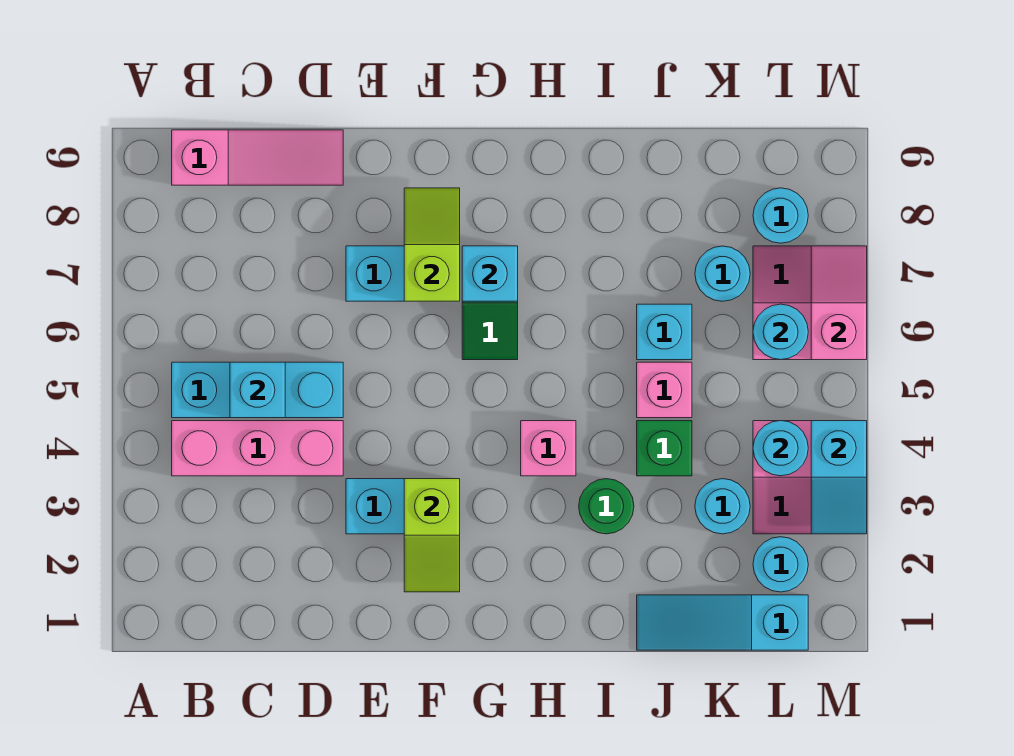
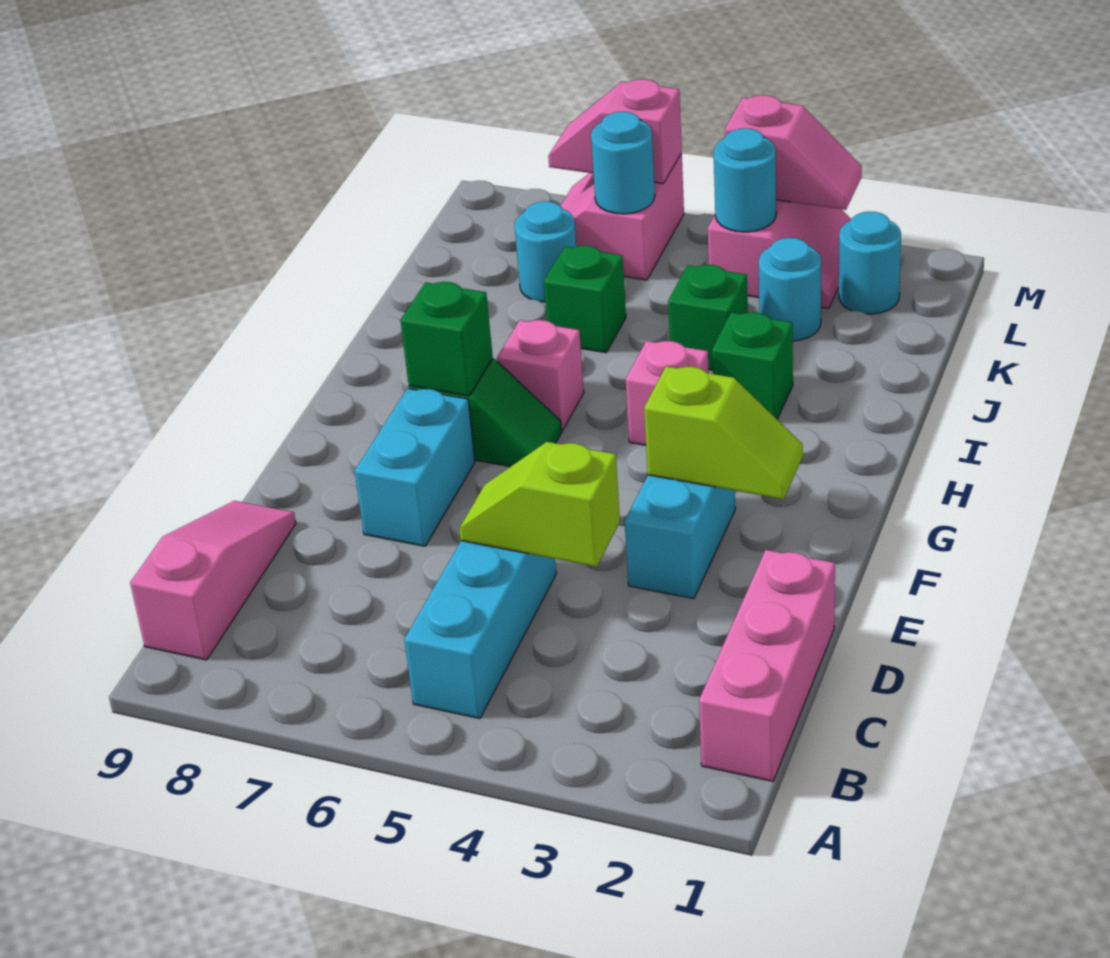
pink brick B4:D4 level 1 -> pink brick B1:D1 level 1
cyan brick C5 level 2 -> none
lime slope F7:F8 level 2 top 7 -> lime slope D4:D5 level 2 top 4
cyan brick G7 level 2 -> green brick G7 level 2
green round brick I3 level 1 -> green brick I3 level 1
cyan slope J1:L1 level 1 top L -> none
pink brick J5 level 1 -> pink brick H6 level 1
cyan brick J6 level 1 -> green brick J6 level 1
cyan round brick L8 level 1 -> none
cyan slope M3:M4 level 2 top 4 -> pink slope M3:M4 level 2 top 4

